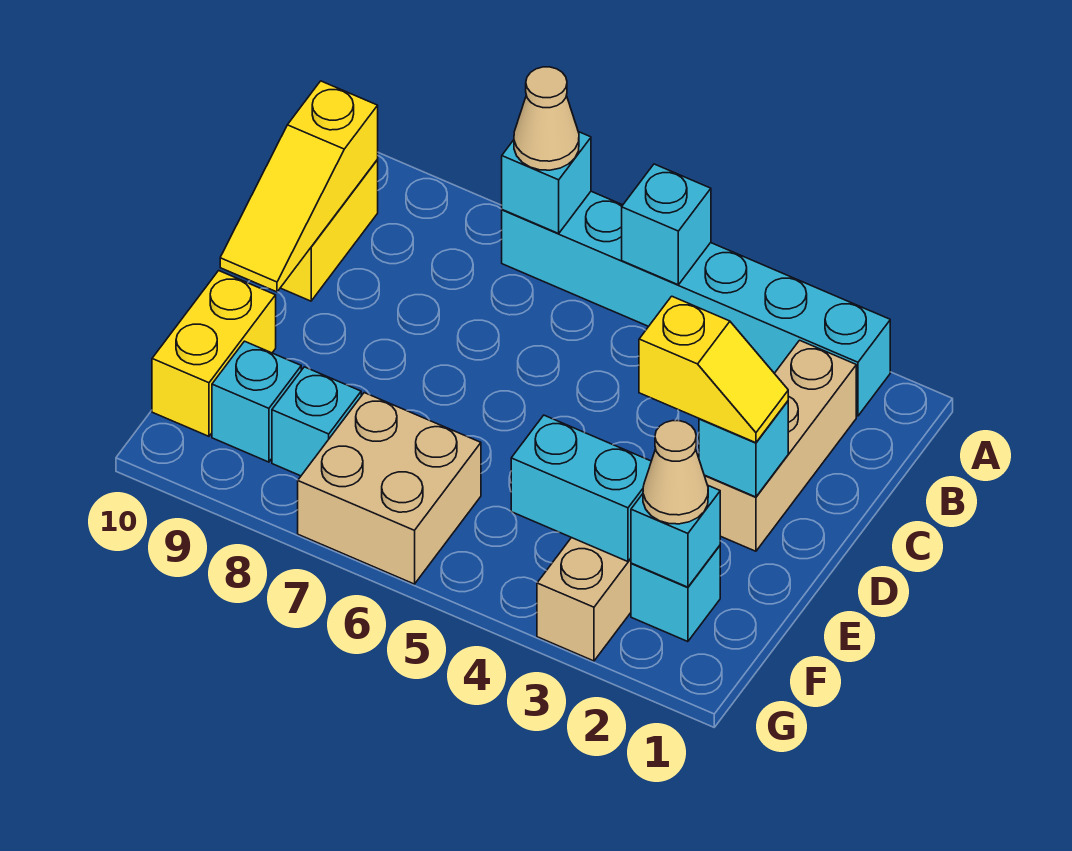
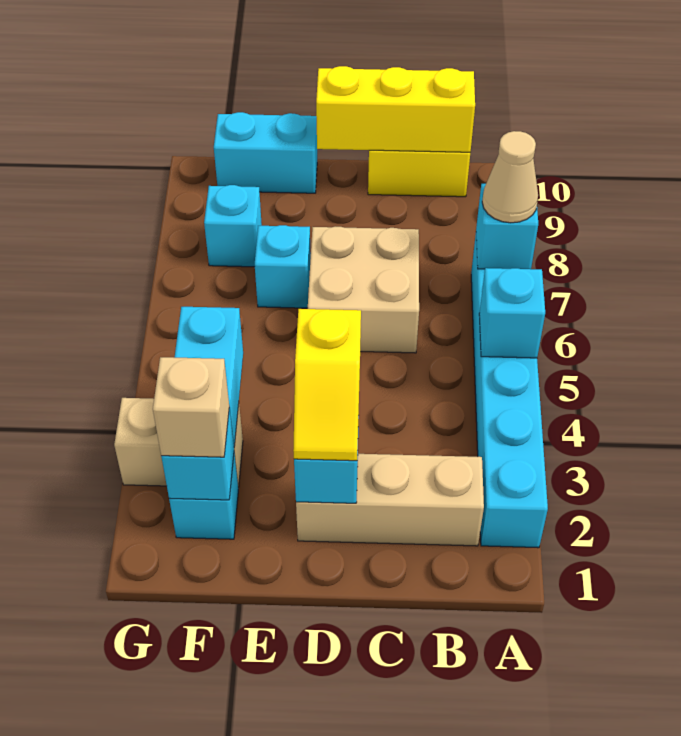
yellow slope B10:D10 level 2 top B -> yellow brick B10:D10 level 2
yellow brick E10:F10 level 1 -> cyan brick E10:F10 level 1
tan cone F2 level 3 -> tan brick F2 level 3
tan brick F6:G7 level 1 -> tan brick C6:D7 level 1
cyan brick F9 level 1 -> cyan brick E7 level 1

